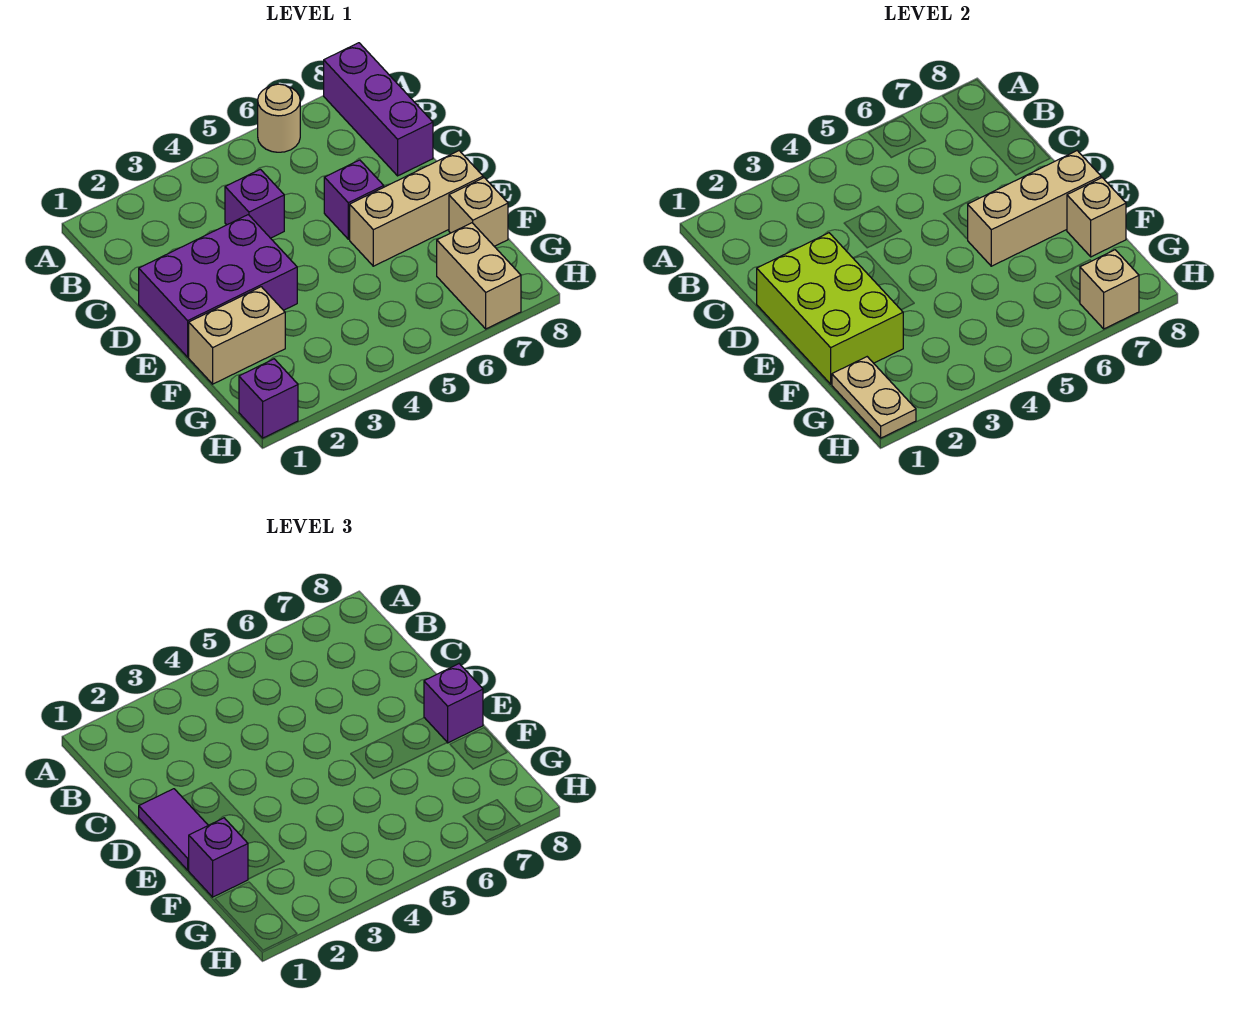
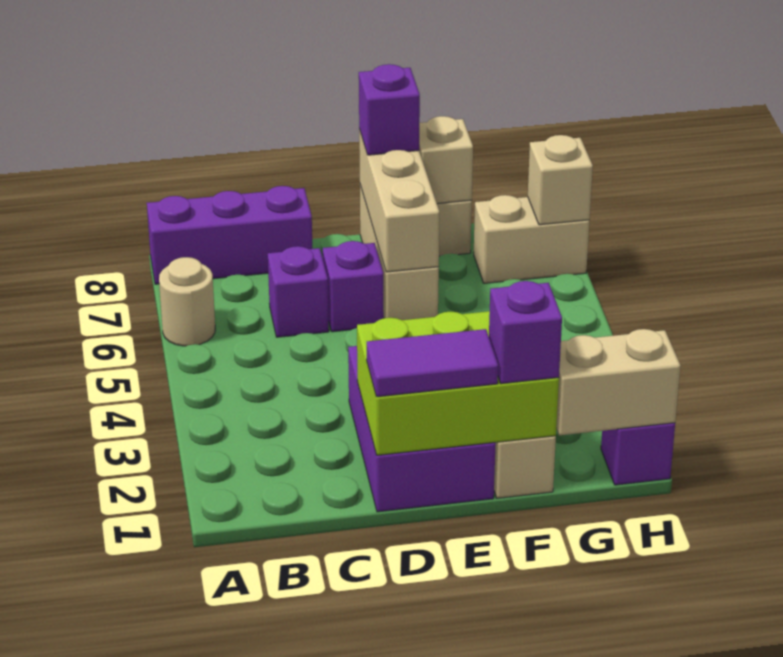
purple brick C4 level 1 -> purple brick C6 level 1
tan plate G1:H1 level 2 -> tan brick G1:H1 level 2

